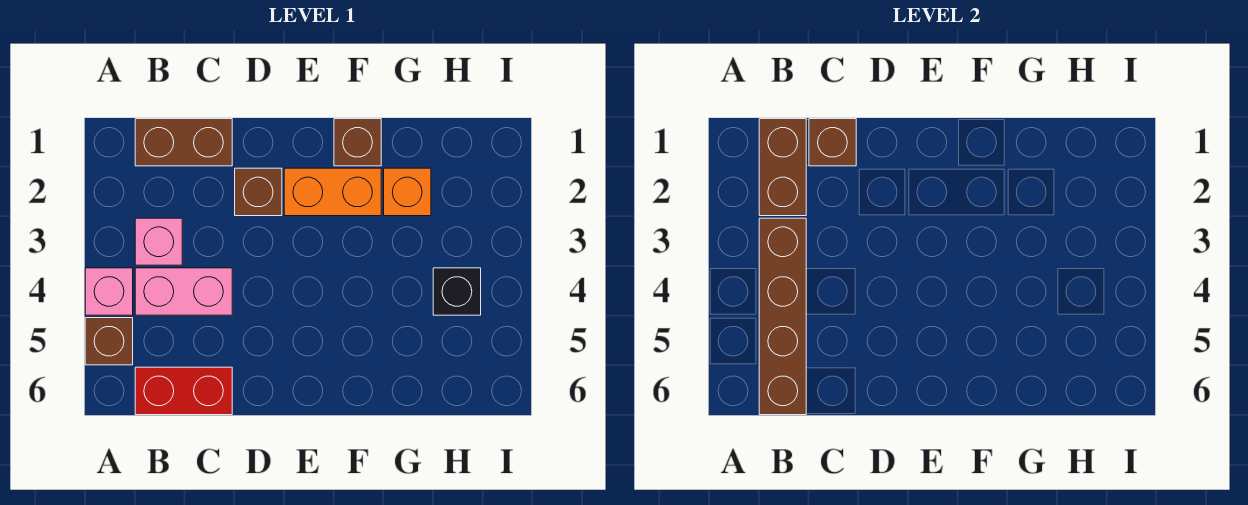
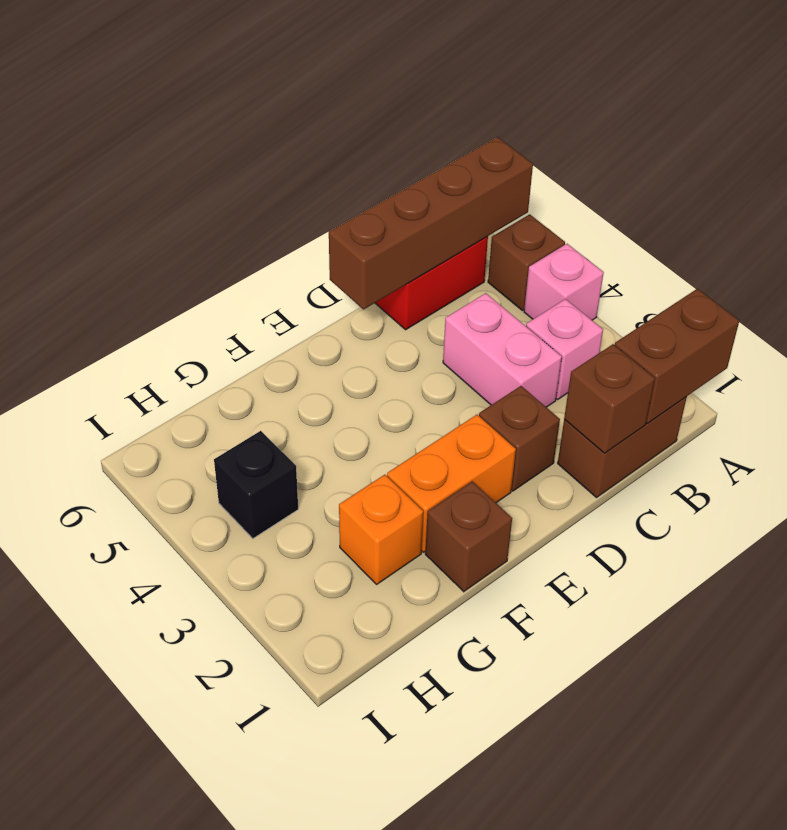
brown brick B1:B2 level 2 -> brown brick A1:B1 level 2
brown brick B3:B6 level 2 -> brown brick A6:D6 level 2
pink brick B4:C4 level 1 -> pink brick C3:C4 level 1

